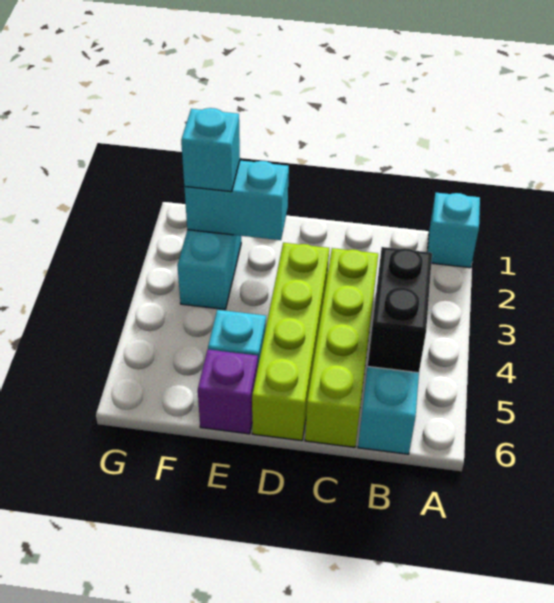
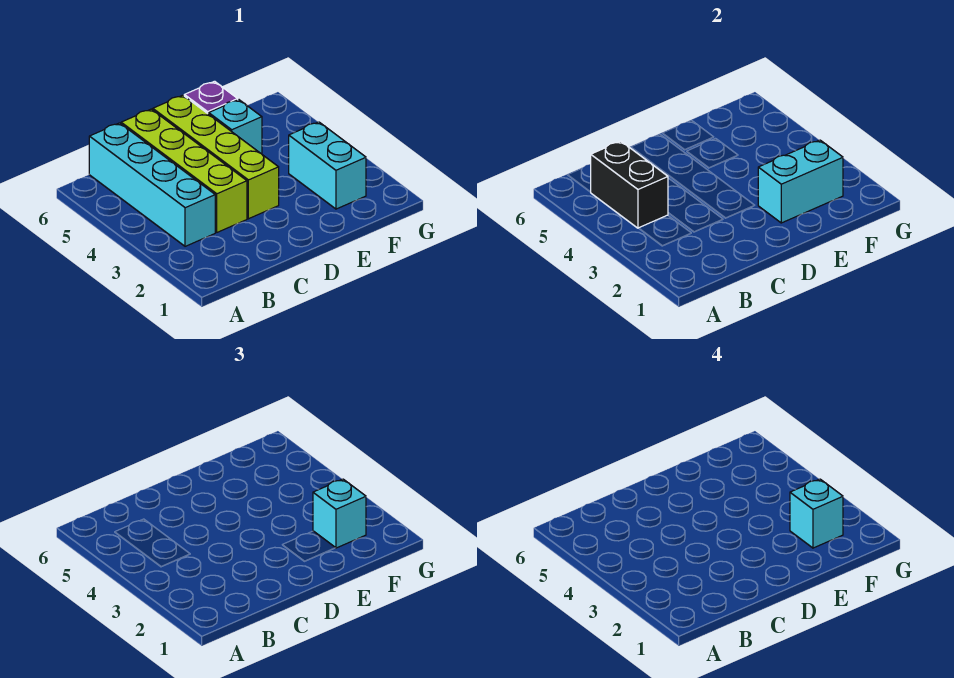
cyan brick A1 level 1 -> cyan brick F2 level 4

